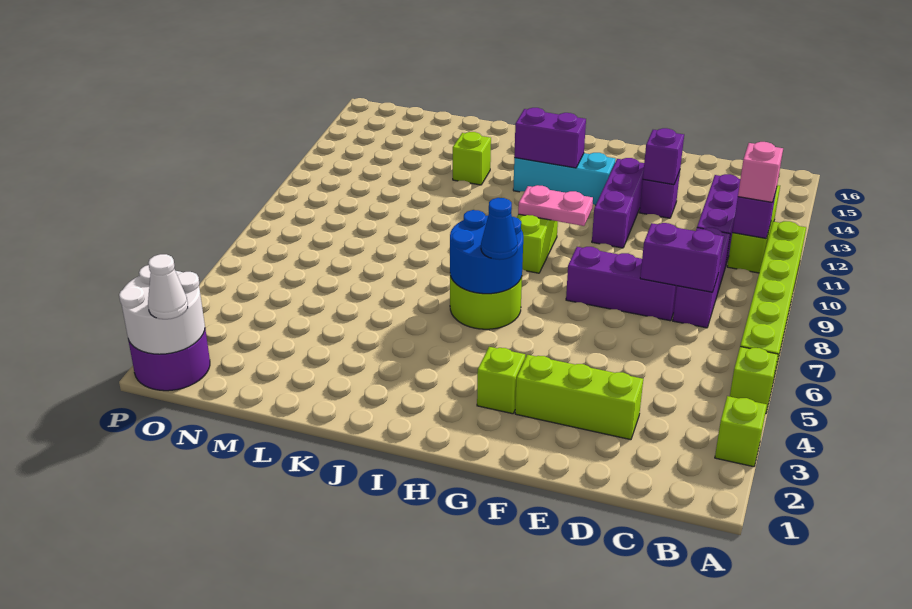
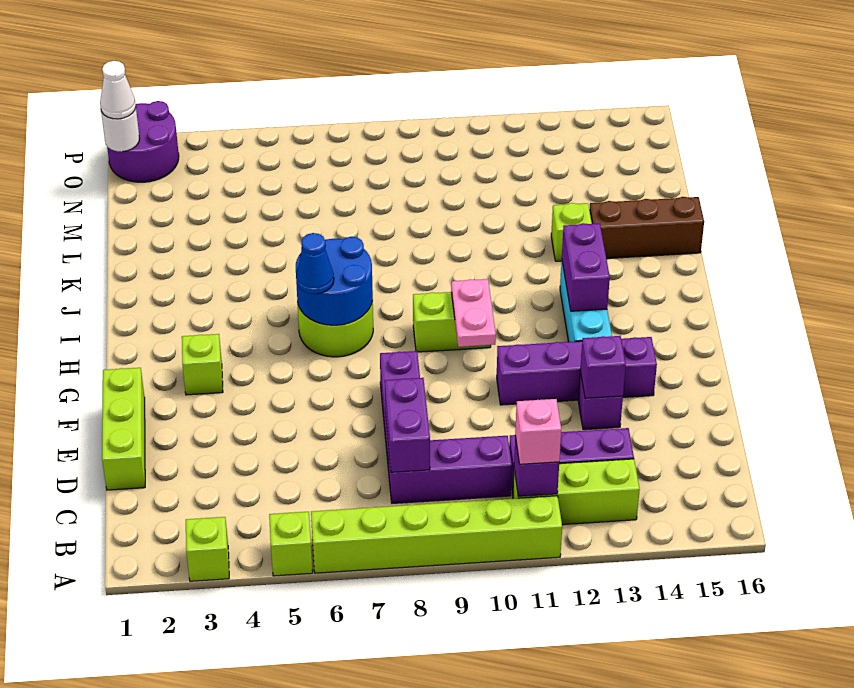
lime brick D3:F3 level 1 -> lime brick D1:F1 level 1
purple brick F11:F13 level 1 -> purple brick F11:F14 level 1
none -> brown brick K14:K16 level 1
white round brick O1:P2 level 2 -> white round brick O1 level 2

